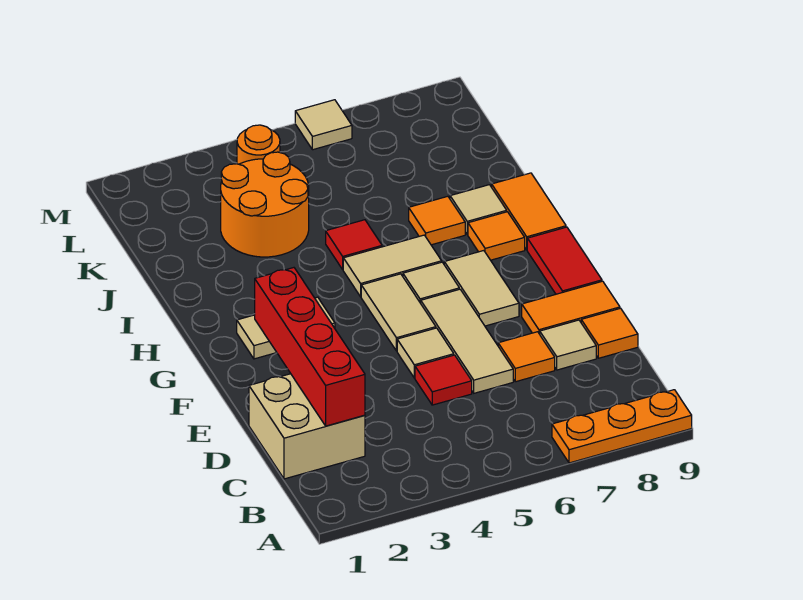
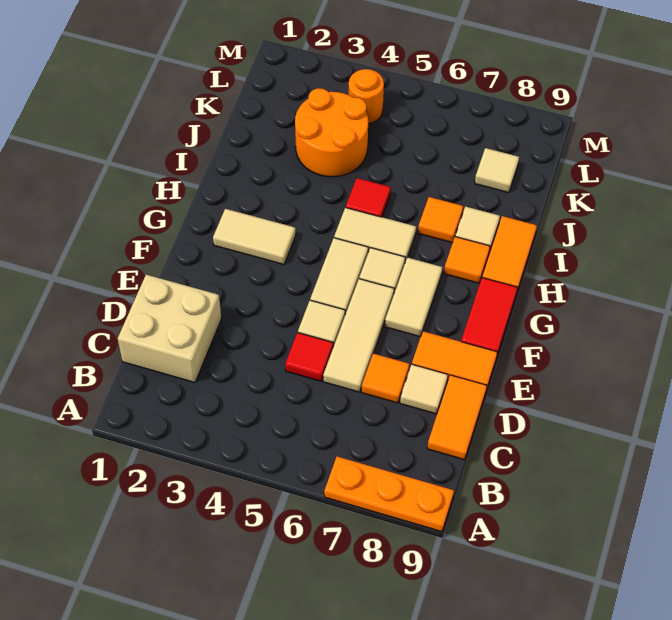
red brick C2:F2 level 2 -> none
orange tile D9 level 1 -> orange tile C9:D9 level 1
tan tile M6 level 1 -> tan tile K8 level 1

